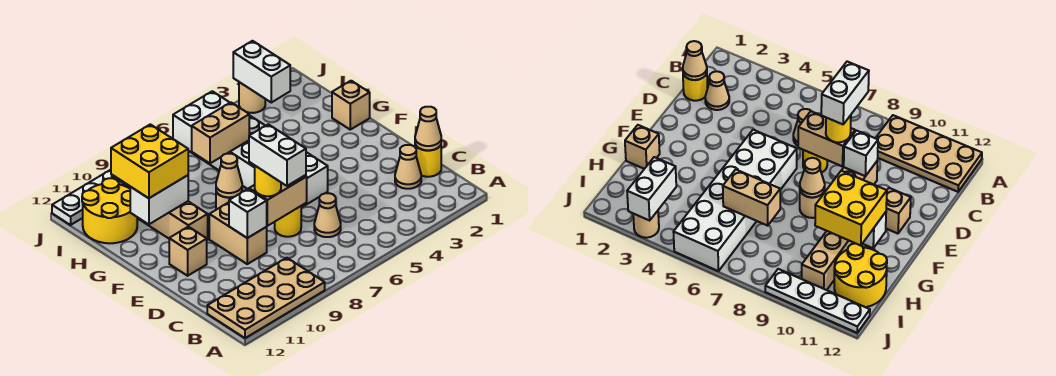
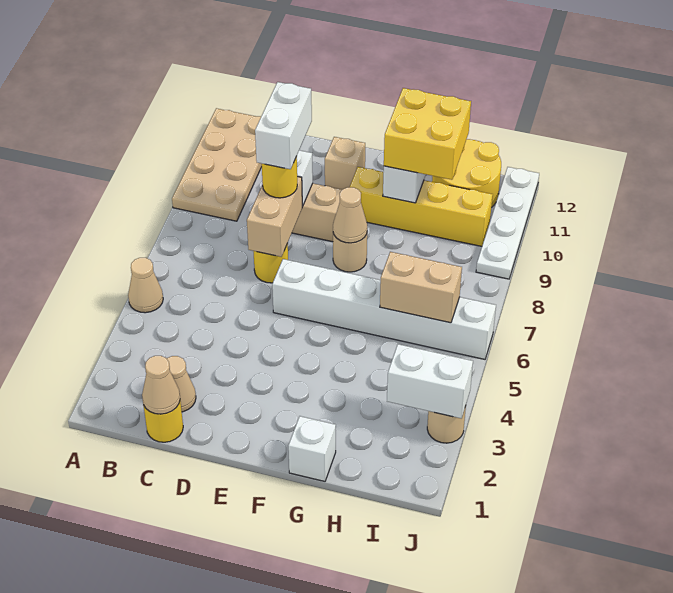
tan cone C6 level 1 -> tan cone A5 level 1
white brick C8:D8 level 4 -> white brick D8:D9 level 4
white brick E5:J6 level 1 -> white brick E6:J6 level 1
tan brick F10:I10 level 1 -> yellow brick F10:I10 level 1
tan brick G1 level 1 -> white brick G1 level 1
tan brick H6:H7 level 2 -> tan brick H6:I6 level 2

